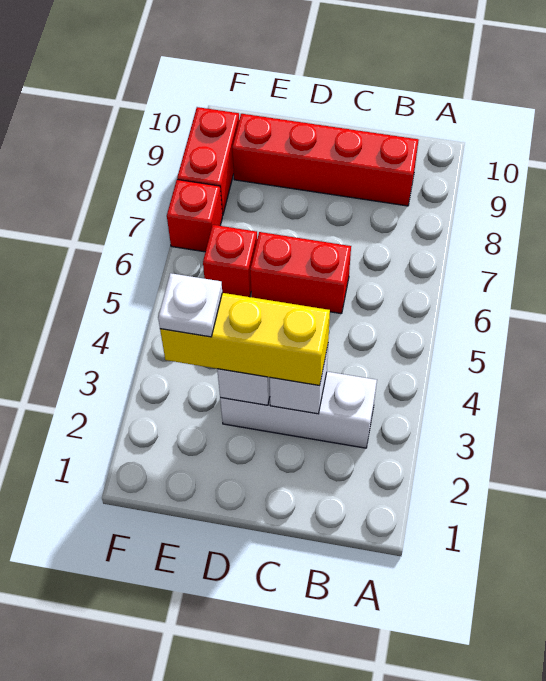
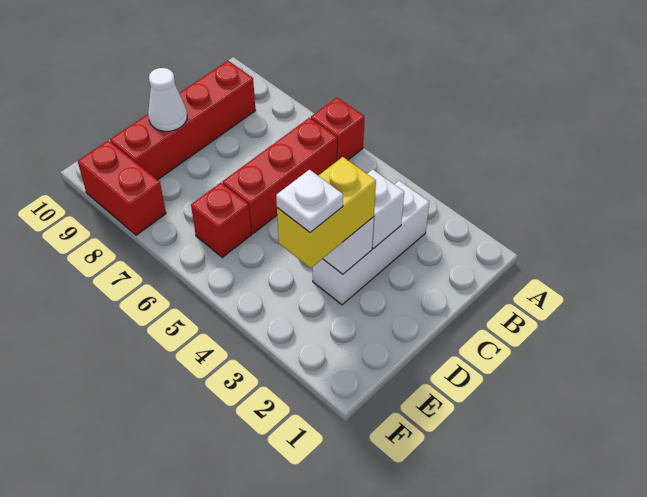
yellow brick C3:E3 level 3 -> yellow brick D3:E3 level 3
red brick C6:D6 level 1 -> red brick B6:D6 level 1
none -> white cone D9 level 2
red brick F7 level 1 -> red brick A6 level 1

